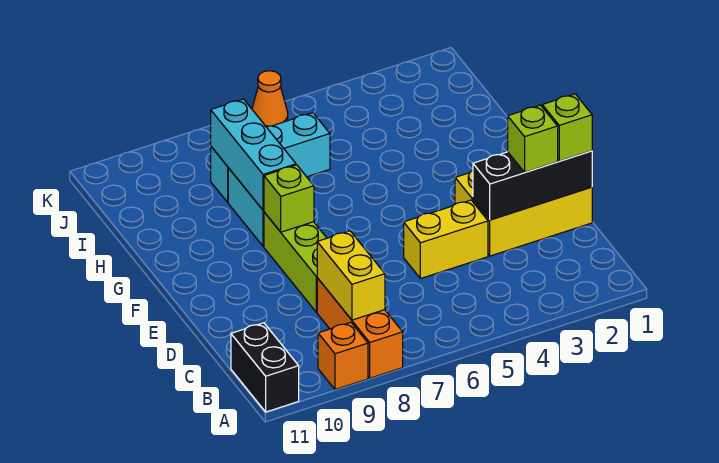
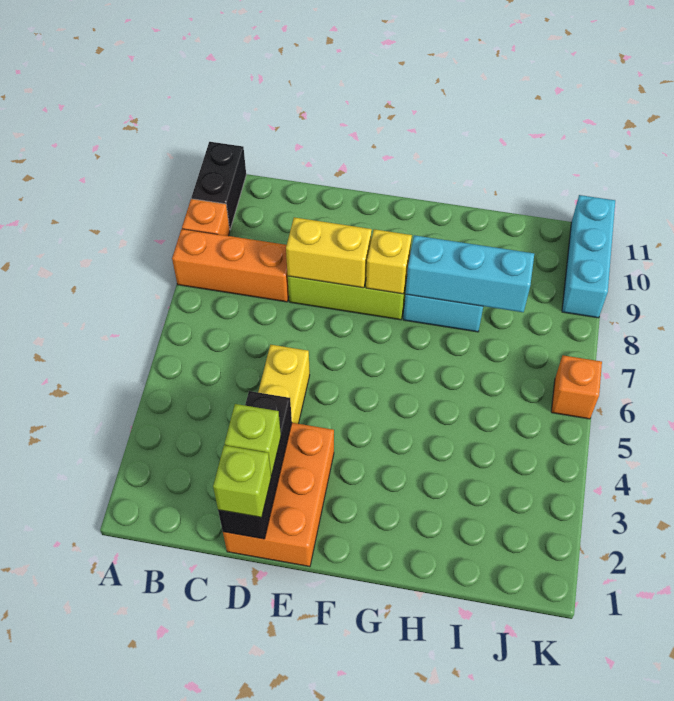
black brick A11:B11 level 1 -> black brick A10:A11 level 1
yellow brick B8:C8 level 2 -> yellow brick D8:E8 level 2
yellow brick D1:E3 level 1 -> orange brick D1:E3 level 1
lime brick F8 level 2 -> yellow brick F8 level 2
cyan brick I6:I8 level 1 -> cyan brick K9:K11 level 1
orange cone K6 level 1 -> orange brick K6 level 1

